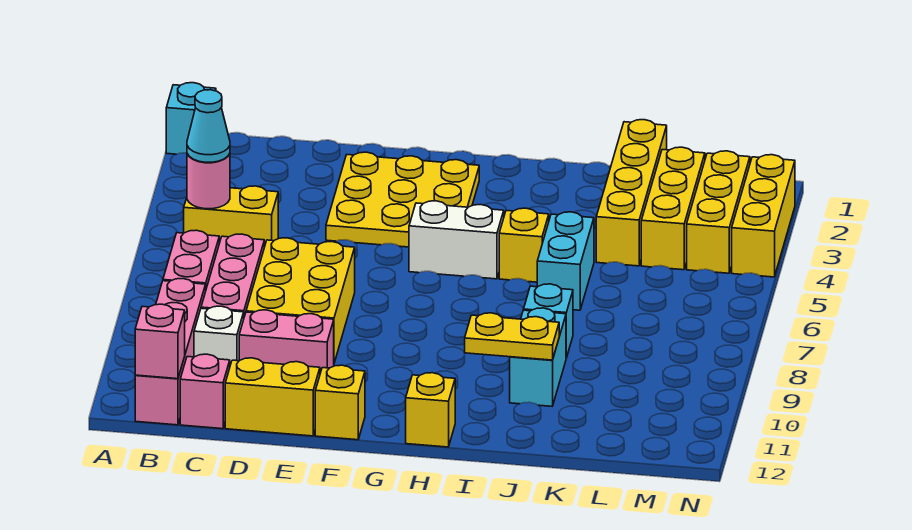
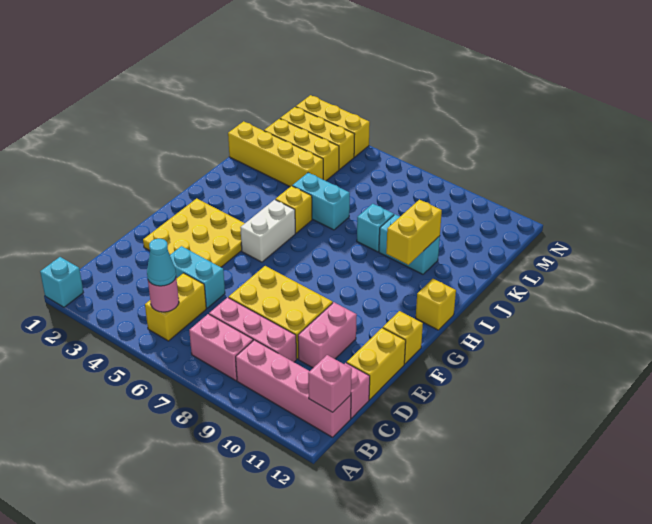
white brick C10 level 1 -> none
none -> cyan brick D4:D5 level 1
yellow plate I10:J10 level 2 -> yellow brick I10:J10 level 2

